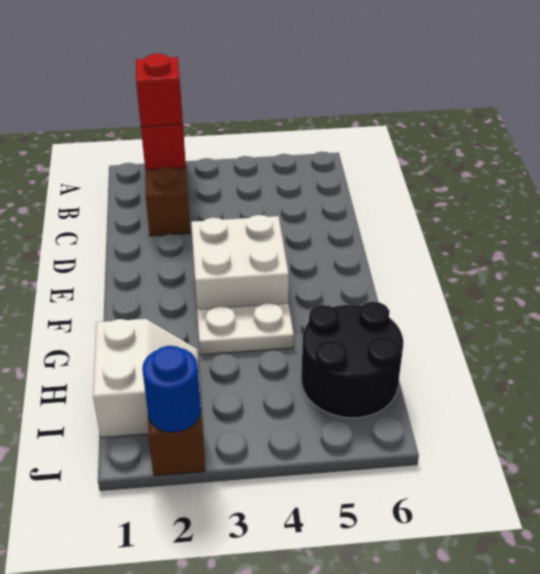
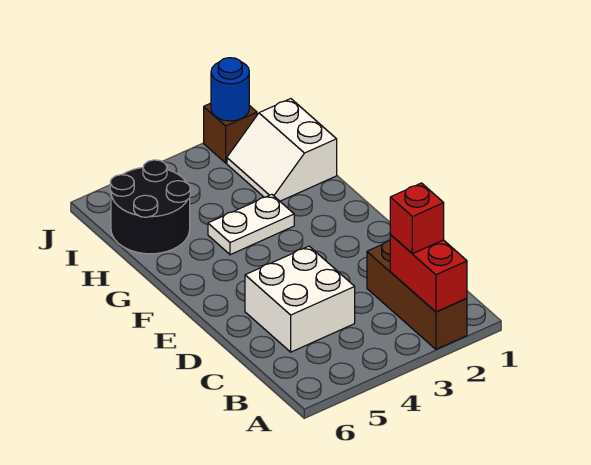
white brick E3:F4 level 1 -> white brick C4:D5 level 1

